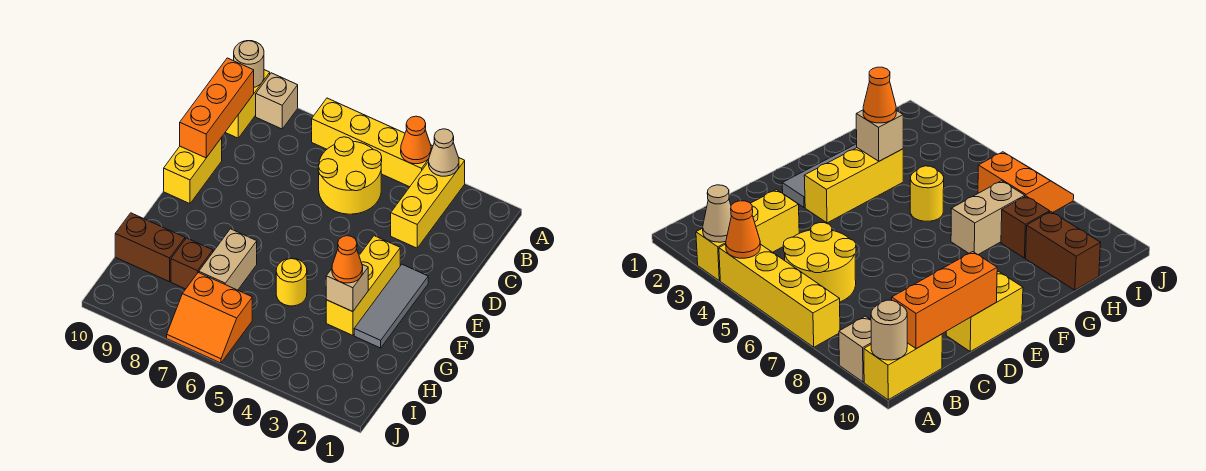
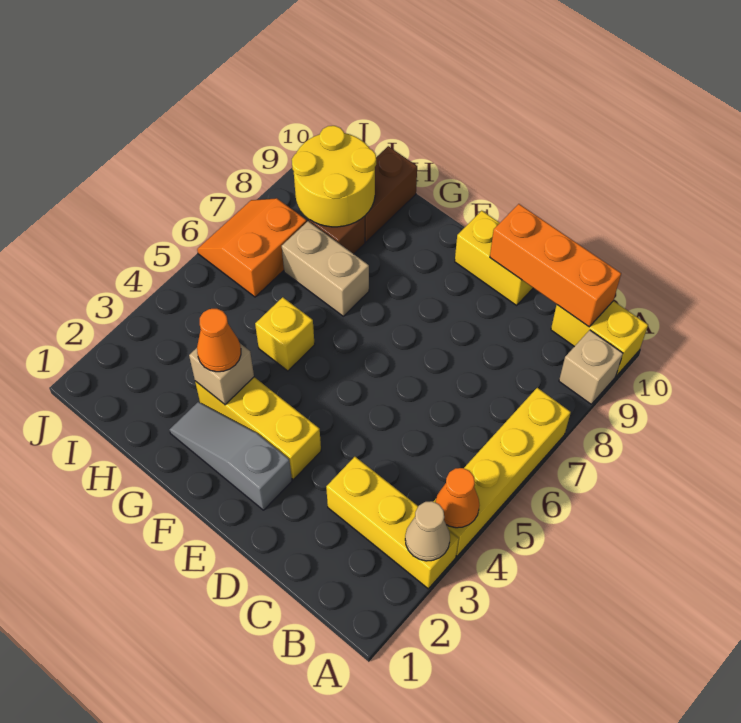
tan round brick A10 level 2 -> none
yellow round brick B5:C6 level 1 -> yellow round brick H8:I9 level 2
grey tile E2:G2 level 1 -> grey slope E2:G2 level 1 top E
yellow round brick G5 level 1 -> yellow brick G5 level 1

